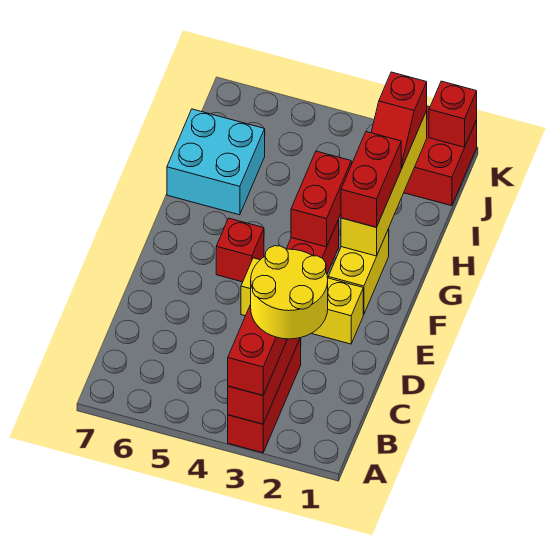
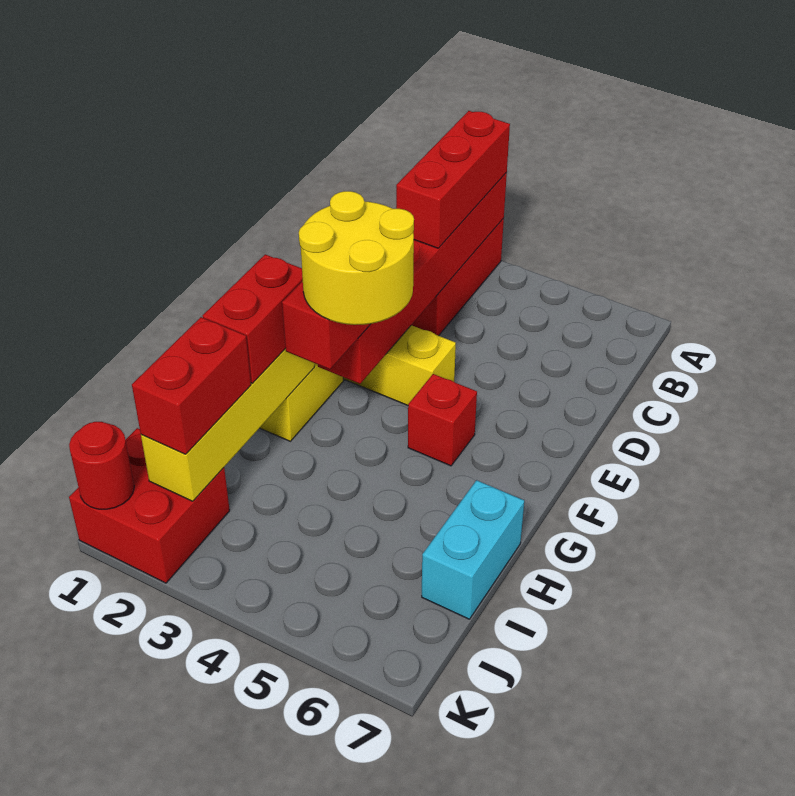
yellow round brick B2:C3 level 4 -> yellow round brick F3:G4 level 4
cyan brick H6:I7 level 1 -> cyan brick H7:I7 level 1
red slope I2:J2 level 3 top J -> red brick I2:J2 level 3
red brick K1 level 2 -> red round brick K1 level 2

